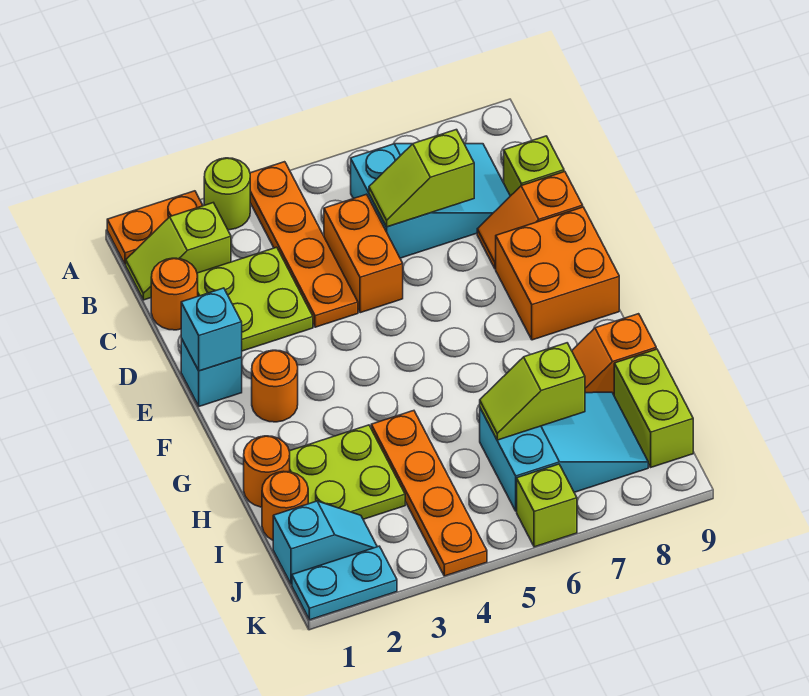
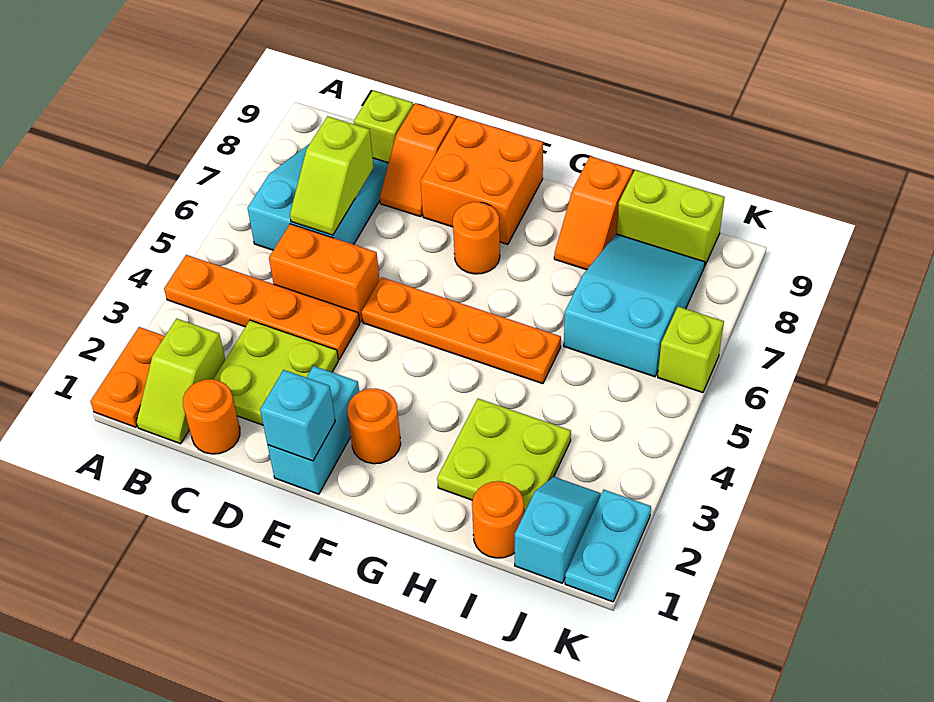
lime round brick A3 level 1 -> none
cyan brick E1 level 1 -> cyan brick E1:E2 level 1
orange round brick H1 level 1 -> orange round brick F7 level 1
orange plate H4:K4 level 1 -> orange plate E5:H5 level 1
lime slope I6:I7 level 2 top 7 -> none

